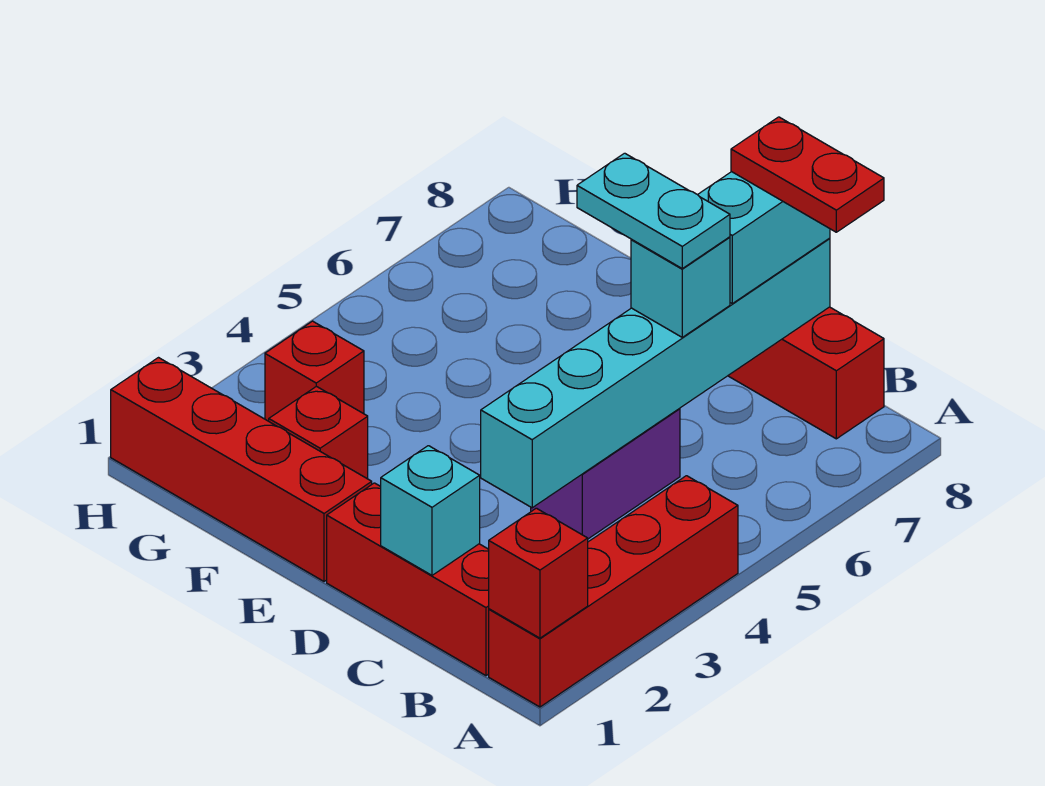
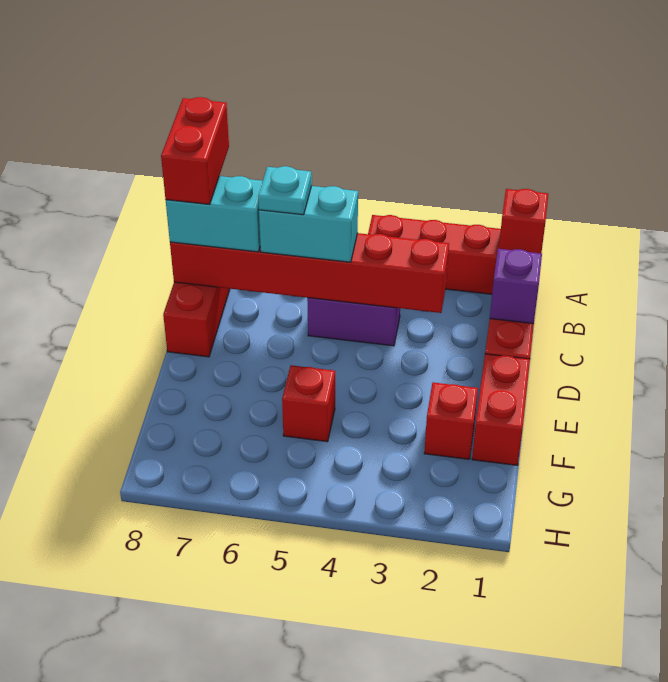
red plate B8:C8 level 4 -> red brick B8:C8 level 4
cyan brick C1 level 2 -> purple brick C1 level 2
cyan brick C3:C8 level 2 -> red brick C3:C8 level 2
cyan brick C6 level 3 -> cyan brick C5:C6 level 3
cyan plate C6:D6 level 4 -> cyan plate C6 level 4
red brick E1:H1 level 1 -> red brick E1:F1 level 1
red brick G3 level 1 -> red brick F5 level 1

